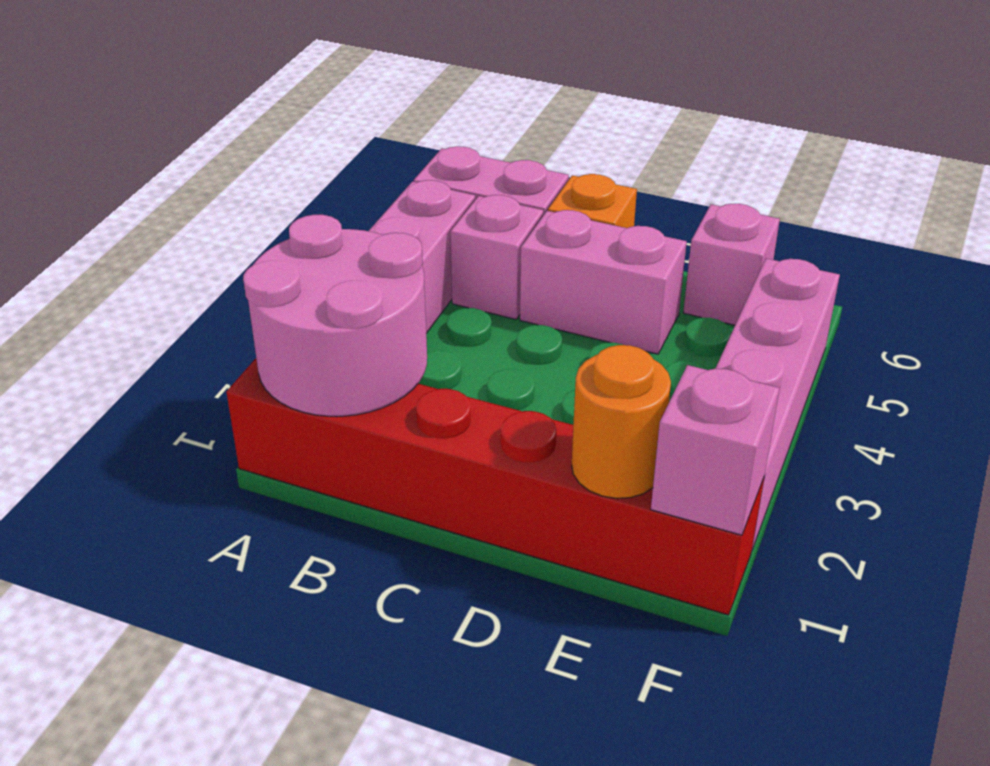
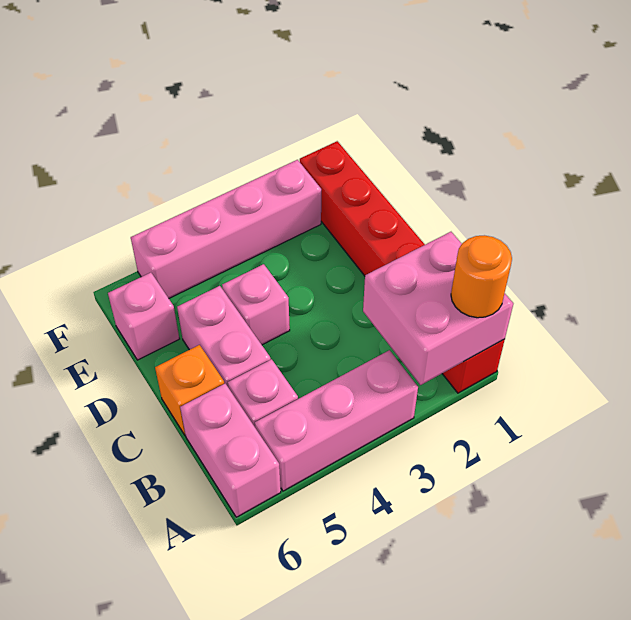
pink round brick A1:B2 level 2 -> pink brick A1:B2 level 2
orange round brick E1 level 2 -> orange round brick A1 level 3
pink brick F1 level 2 -> pink brick D4 level 1

